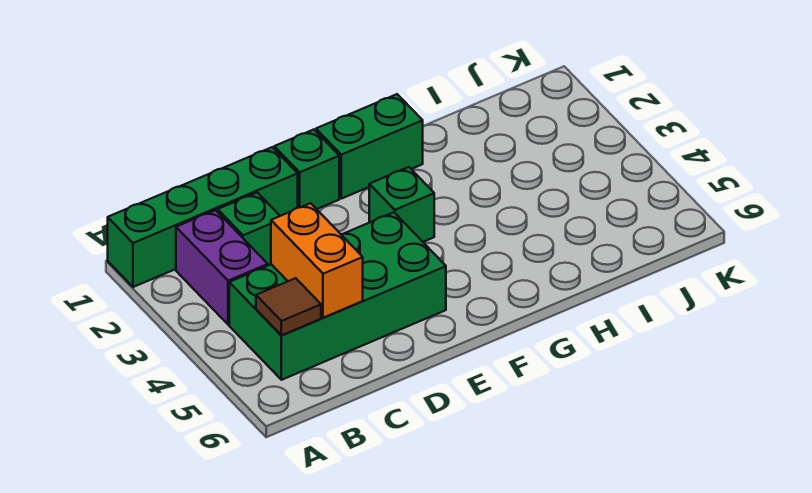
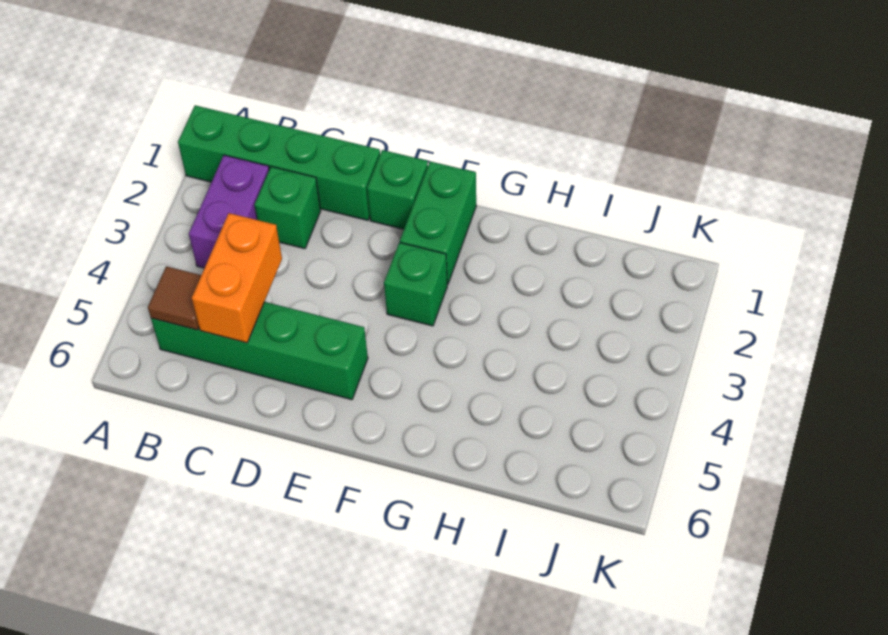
green brick B4:E5 level 1 -> green brick B5:E5 level 1
green brick F1:G1 level 1 -> green brick F1:F2 level 1

